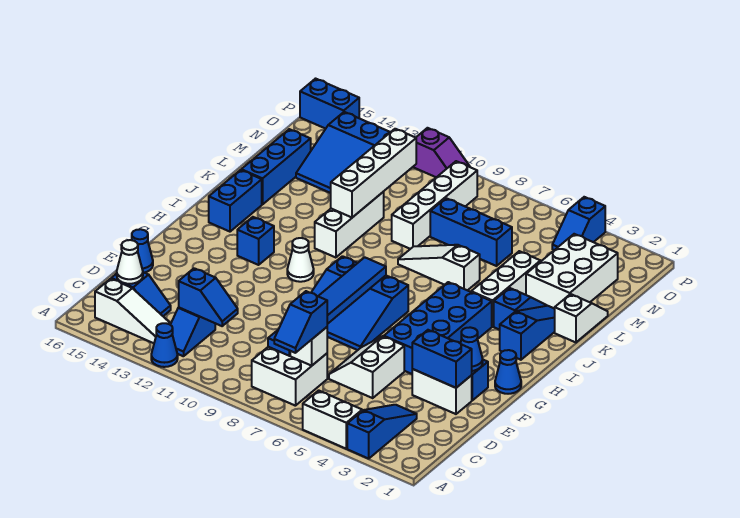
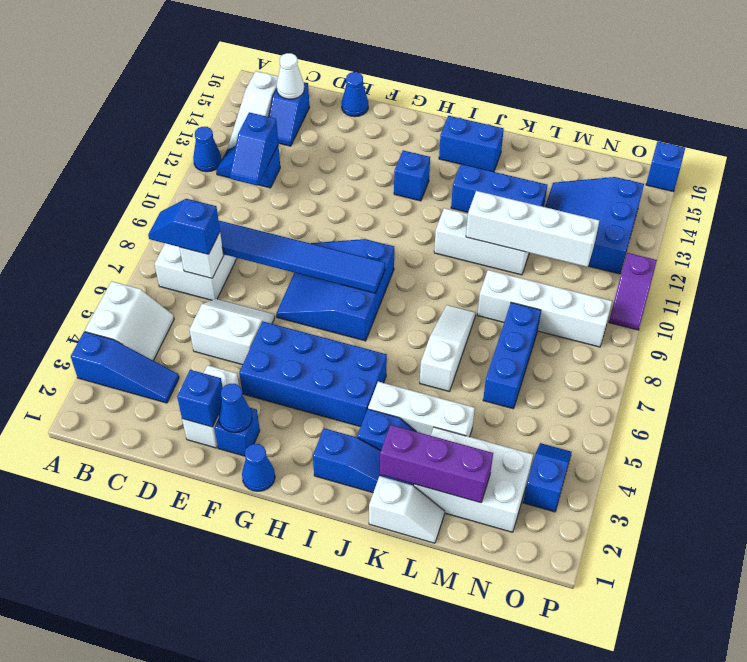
blue brick E2:E3 level 2 -> blue brick E2 level 2
white cone H11 level 1 -> none
none -> purple brick K2:M2 level 2
blue brick K15:M15 level 1 -> blue brick J13:L13 level 1
blue slope O4:P4 level 1 top P -> blue slope O3:O4 level 1 top 3
blue brick P15:P16 level 1 -> blue brick P16 level 1

